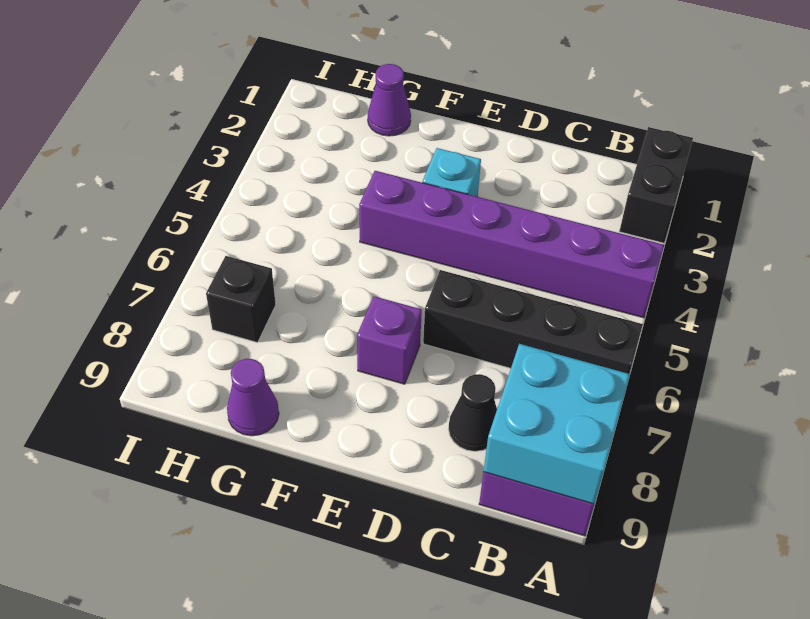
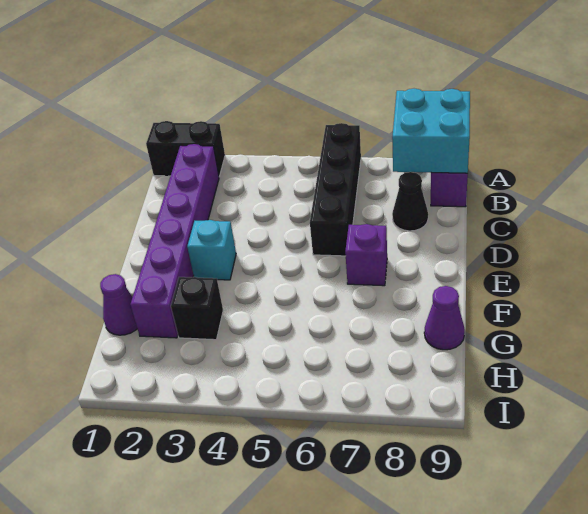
purple brick A4:F4 level 1 -> purple brick B2:G2 level 1
black brick H7 level 1 -> black brick G3 level 1

